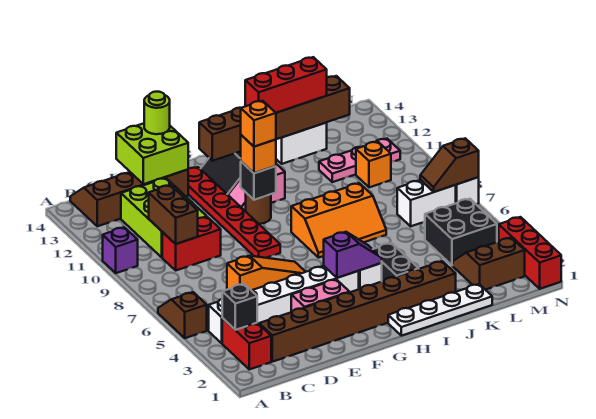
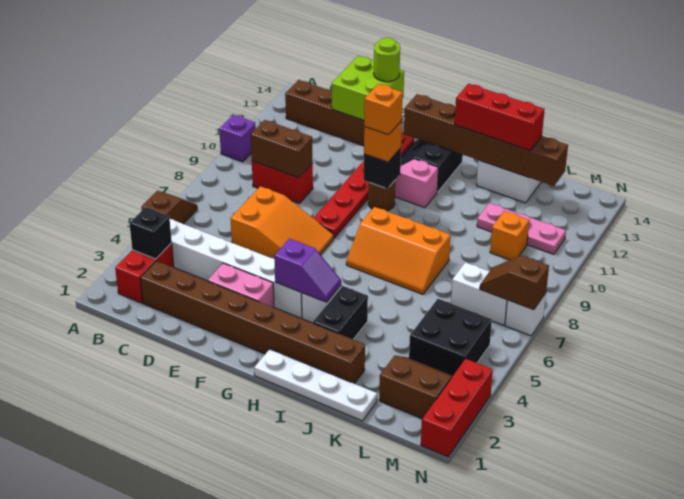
brown brick C9:C10 level 2 -> brown brick C9:D9 level 2
lime brick C10:D12 level 1 -> none
orange slope D6:F6 level 1 top D -> orange slope D6:F7 level 1 top D

